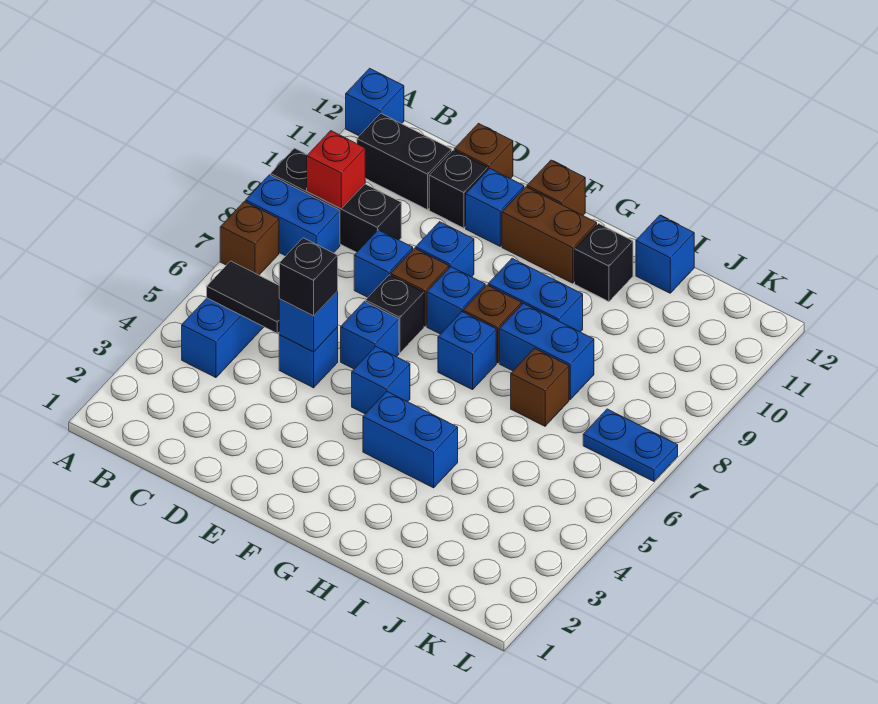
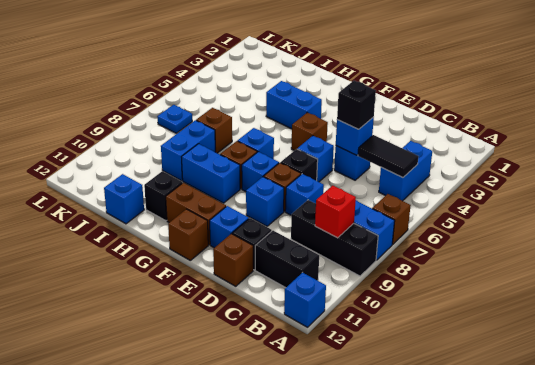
blue brick F5 level 1 -> brown brick F5 level 1
blue brick H8:I8 level 1 -> blue brick I8:I9 level 1
blue plate K7:L7 level 1 -> blue plate K7 level 1

